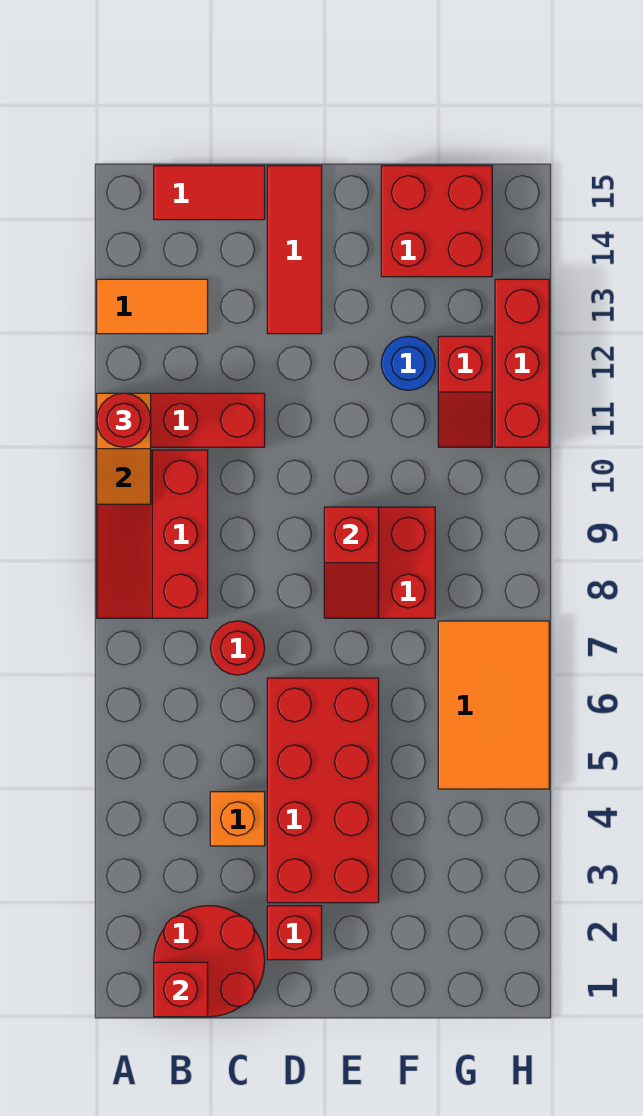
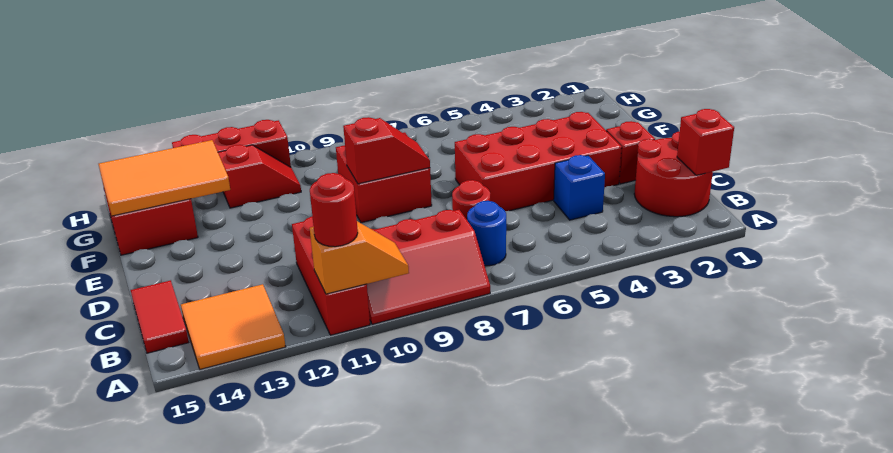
orange tile A13:B13 level 1 -> orange tile A13:B14 level 1
orange brick C4 level 1 -> blue brick C4 level 1
red tile D13:D15 level 1 -> none
blue round brick F12 level 1 -> blue round brick B7 level 1
orange tile G5:H7 level 1 -> orange tile F13:G15 level 2

